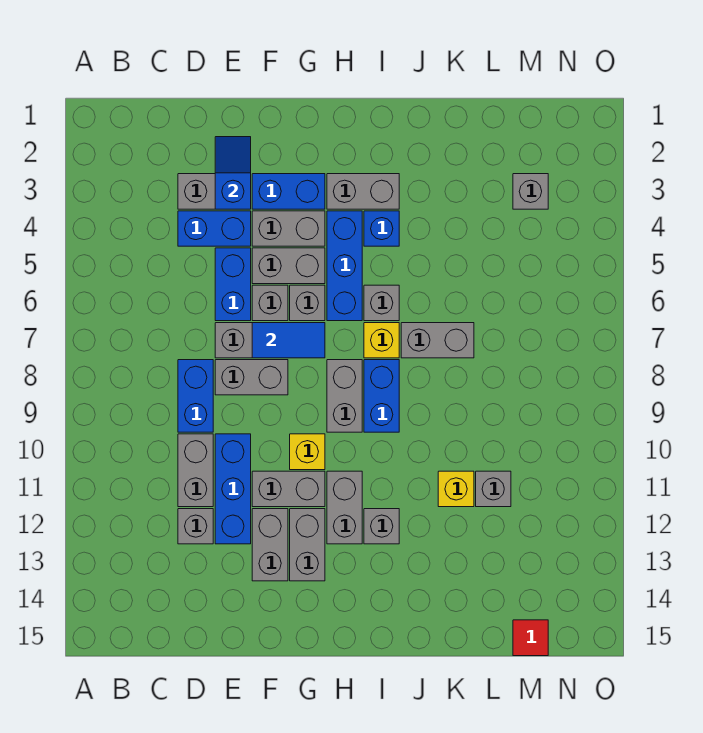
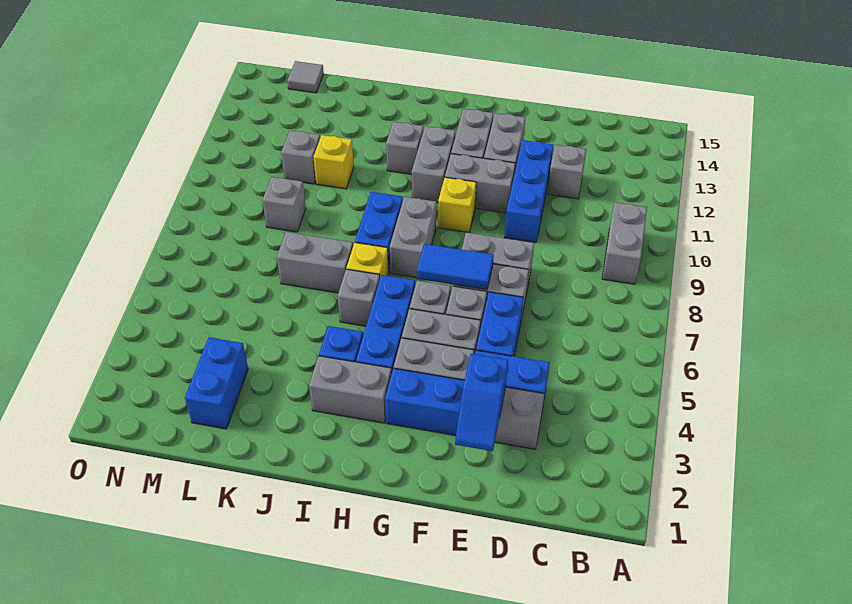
blue brick D8:D9 level 1 -> blue brick L2:L3 level 1
grey brick D10:D11 level 1 -> grey brick B9:B10 level 1
grey brick M3 level 1 -> grey brick L9 level 1
red tile M15 level 1 -> grey tile M15 level 1

